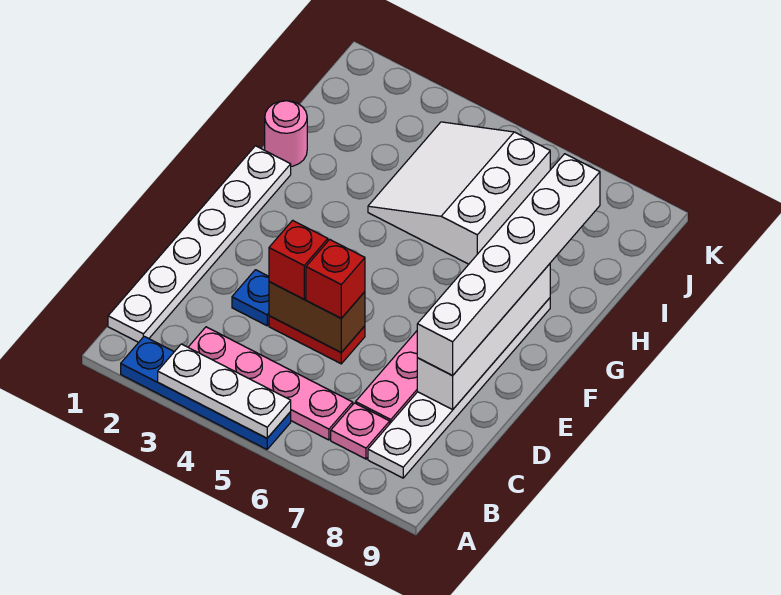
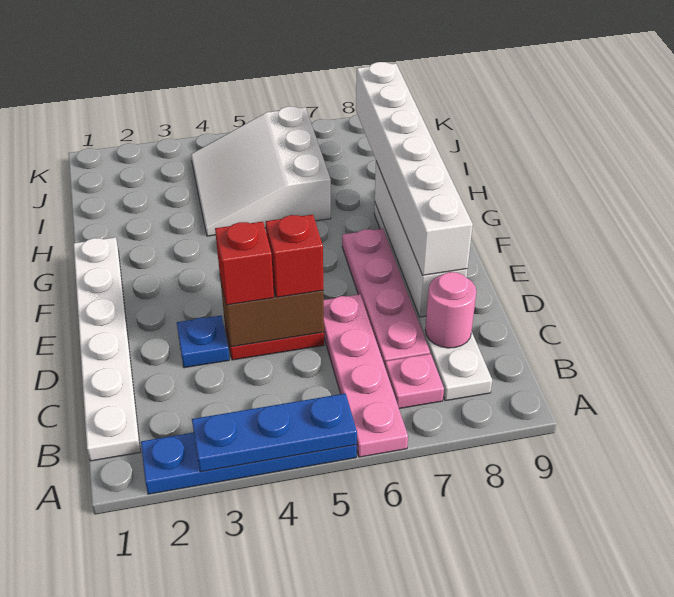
white plate A3:A5 level 2 -> blue plate A3:A5 level 2
pink plate B3:B6 level 1 -> pink plate A6:D6 level 1
pink round brick H1 level 1 -> pink round brick C8 level 2

